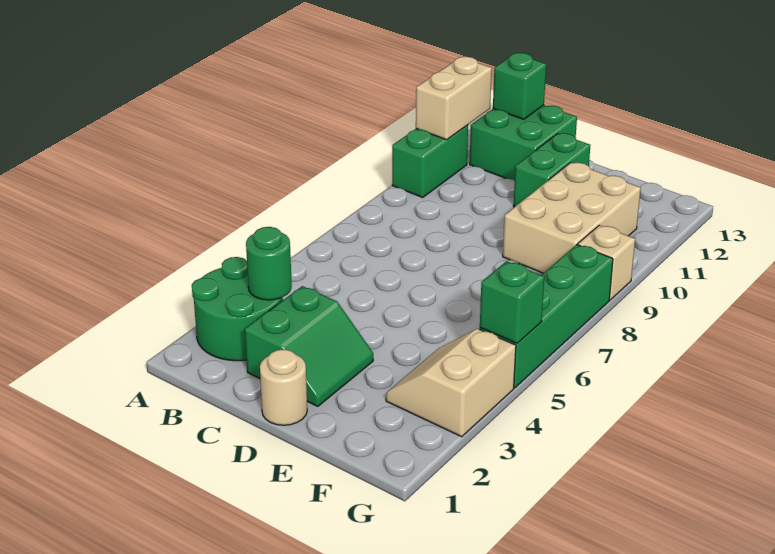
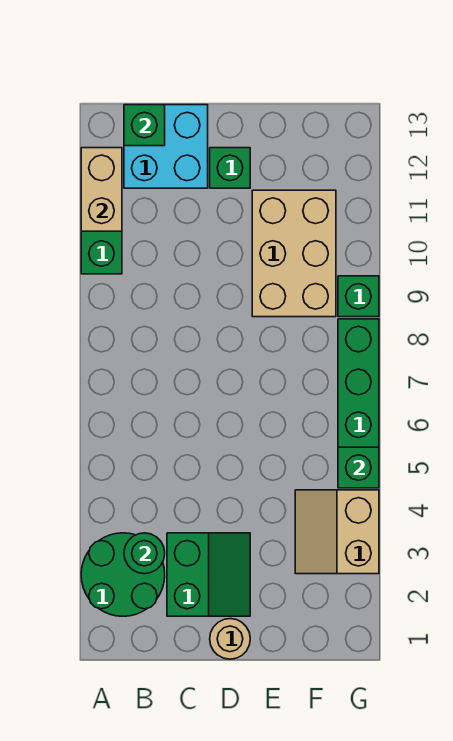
green brick B12:C13 level 1 -> cyan brick B12:C13 level 1
green brick D11:D12 level 1 -> green brick D12 level 1
tan brick G9 level 1 -> green brick G9 level 1

